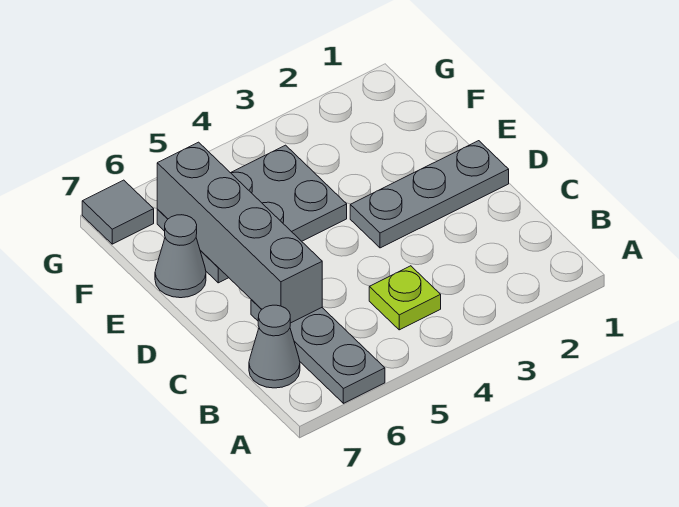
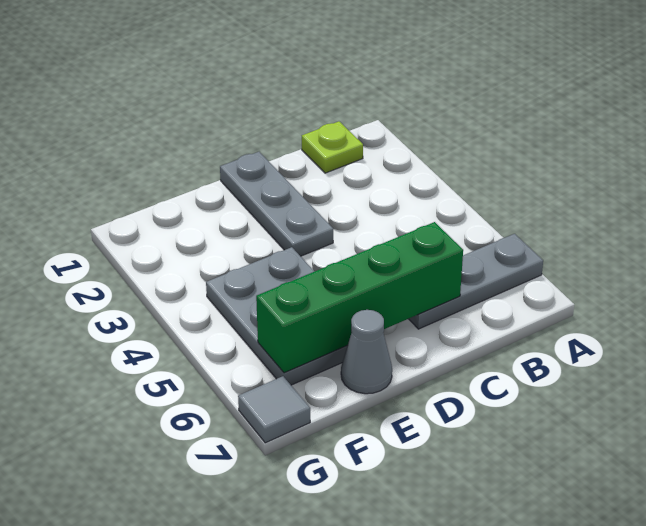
lime plate B4 level 1 -> lime plate B1 level 1
grey cone B7 level 1 -> none
grey brick C6:F6 level 2 -> green brick C6:F6 level 2

